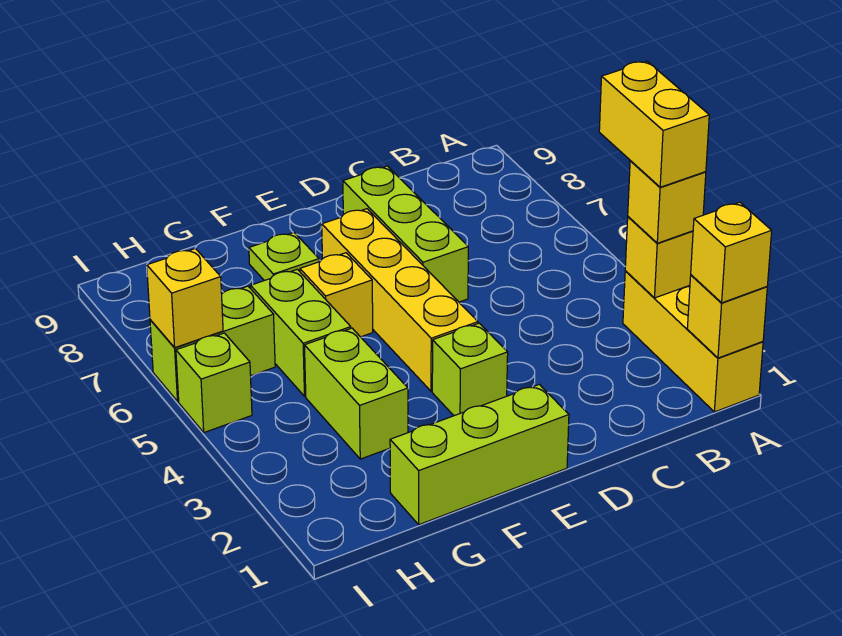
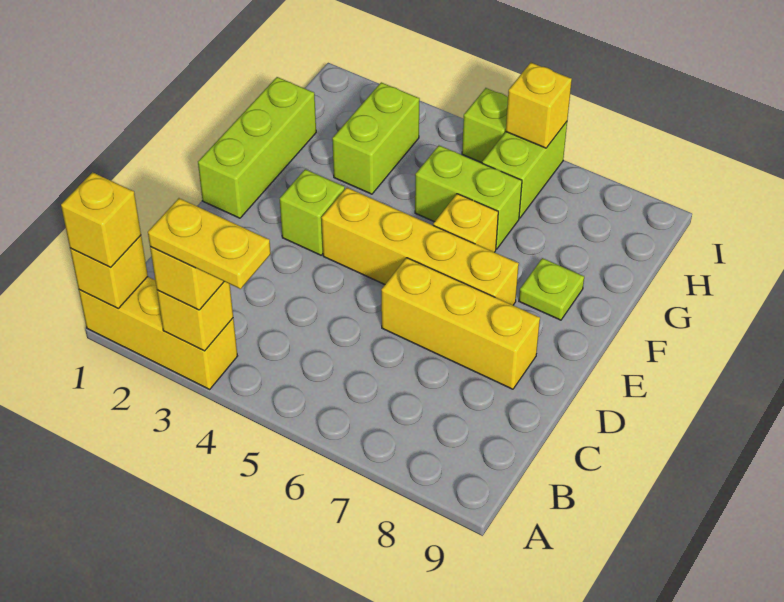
yellow brick A3:A4 level 4 -> yellow plate A3:A4 level 4
lime brick D6:D8 level 1 -> yellow brick D6:D8 level 1
lime brick G3:G4 level 1 -> lime brick G3:H3 level 1

